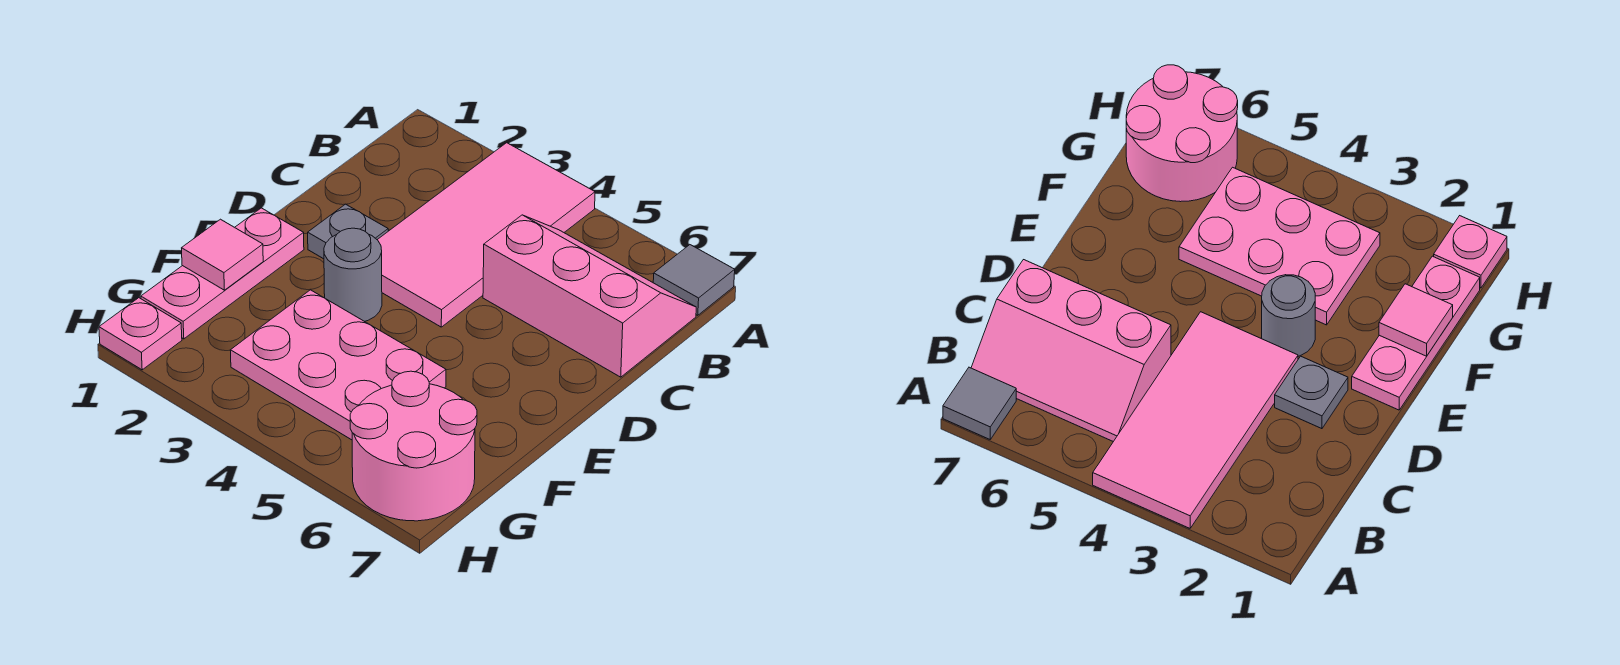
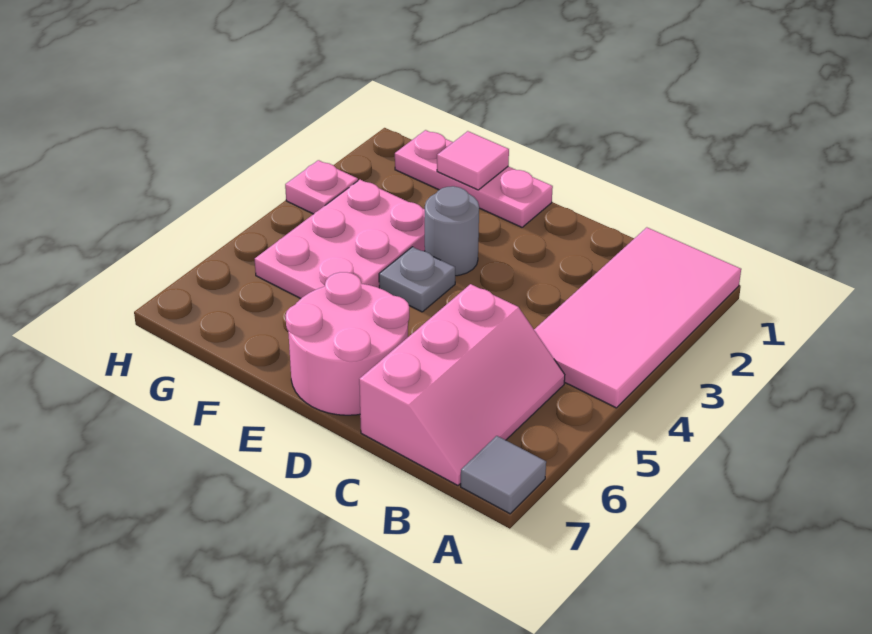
pink tile A3:D4 level 1 -> pink tile A1:B4 level 1
grey plate D2 level 1 -> grey plate E4 level 1
pink round brick G6:H7 level 1 -> pink round brick D6:E7 level 1
pink plate H1 level 1 -> pink plate H3 level 1

